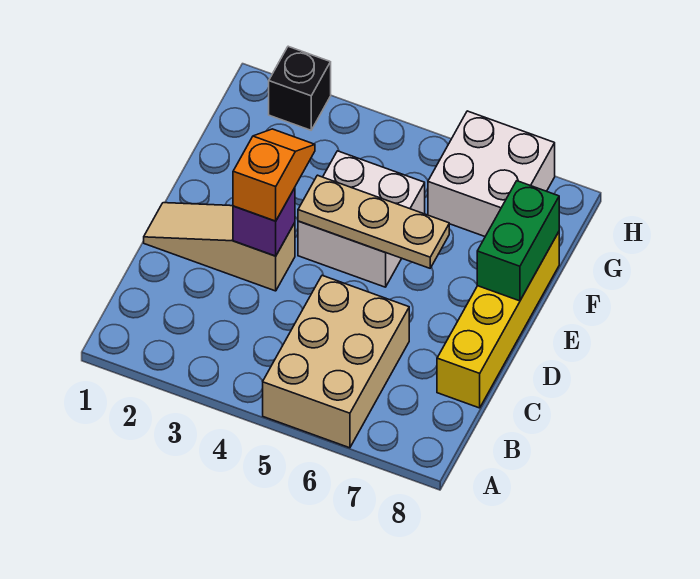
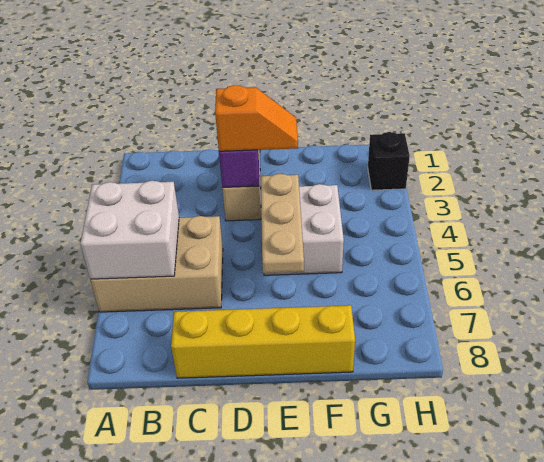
green brick E8:F8 level 2 -> none
white brick G6:H7 level 1 -> white brick A5:B6 level 2

